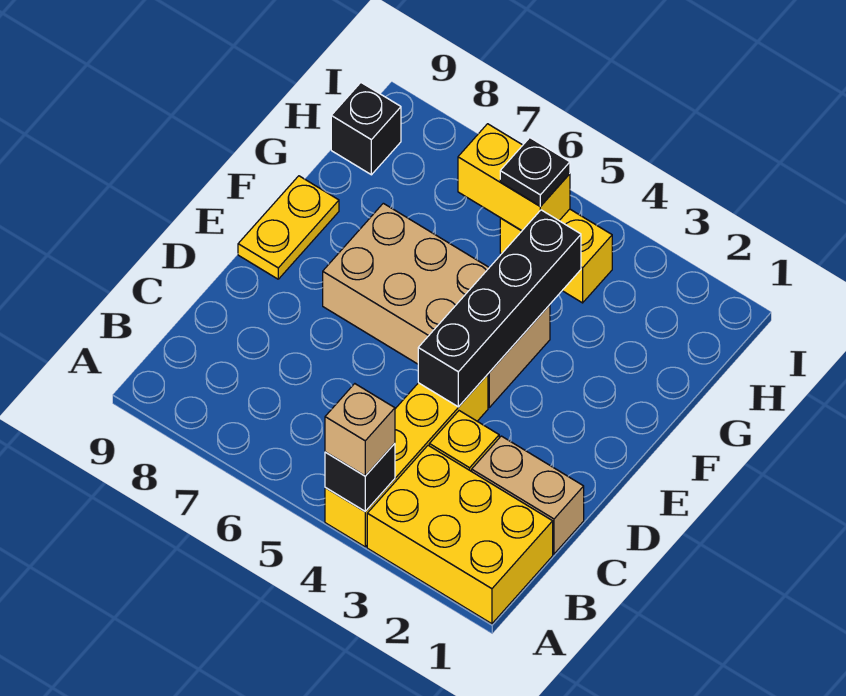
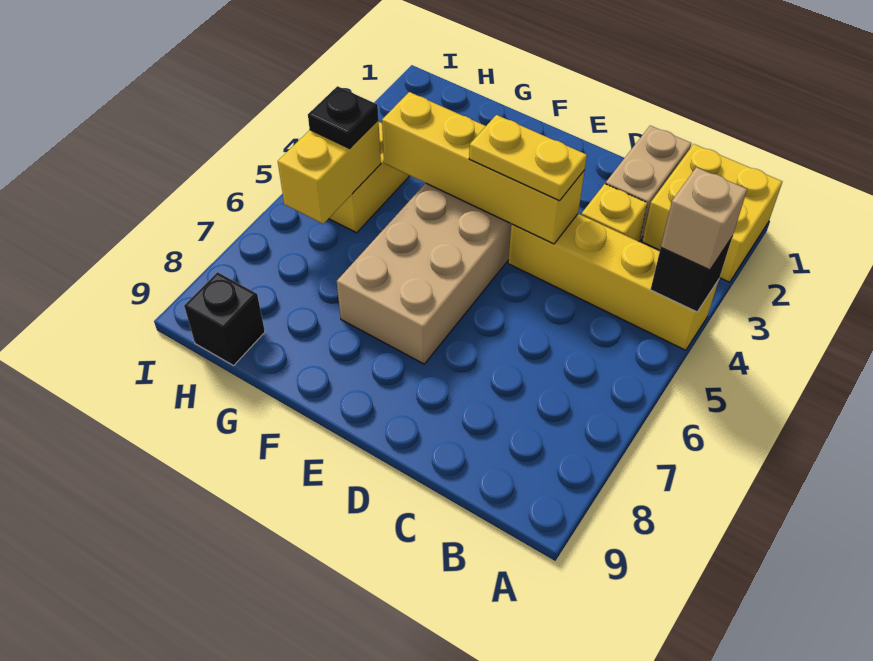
yellow brick A1:B3 level 1 -> yellow brick A1:B2 level 1
black brick D4:G4 level 2 -> yellow brick D4:G4 level 2
yellow plate E9:F9 level 1 -> yellow plate D4:E4 level 3

